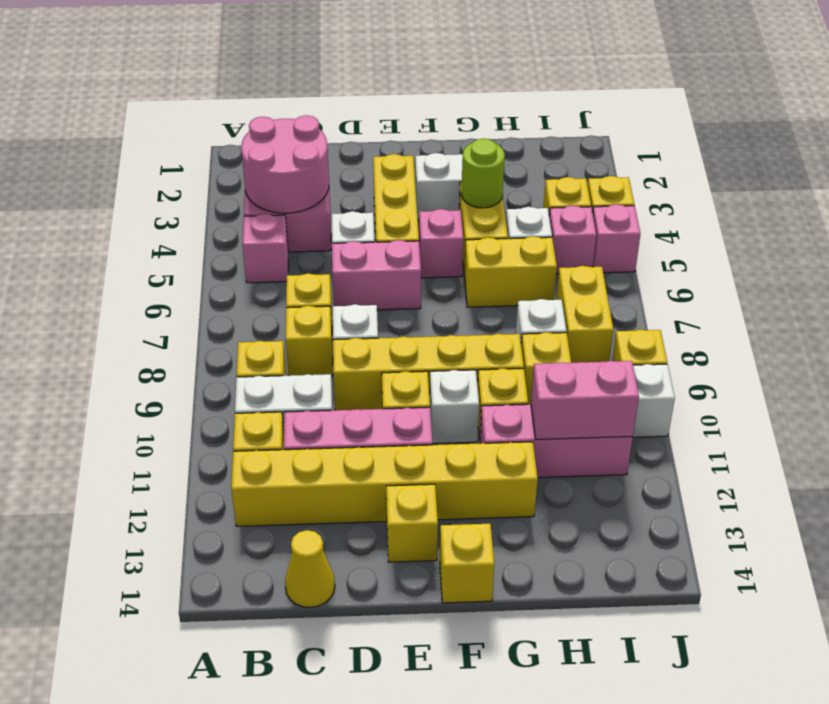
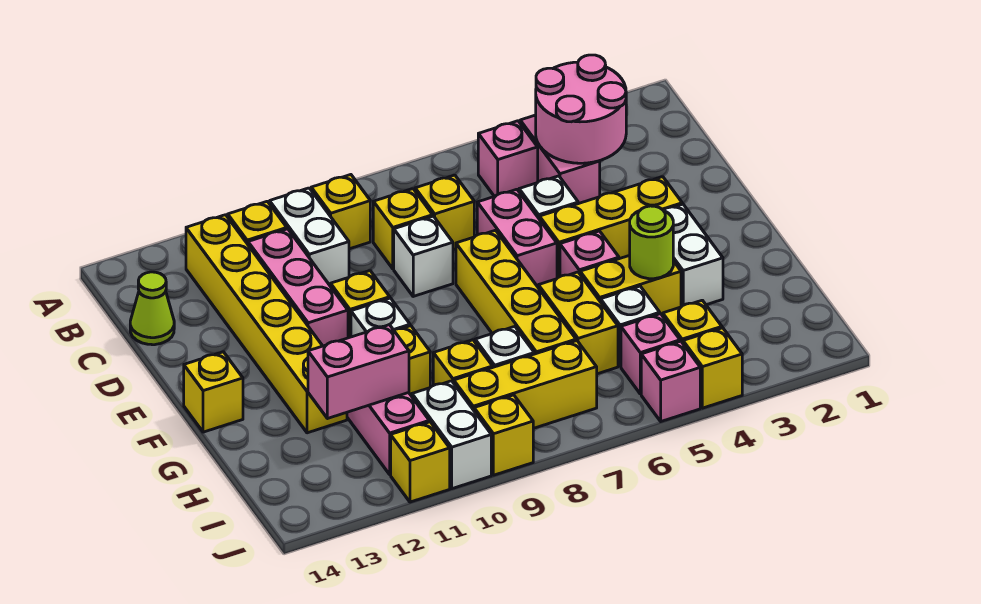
yellow cone C14 level 1 -> lime cone C14 level 1
yellow brick D9:G9 level 1 -> yellow brick E7:H7 level 1
yellow brick E13 level 1 -> yellow brick J11 level 1
pink brick H11:I11 level 2 -> pink brick H11:H12 level 2
yellow brick I7:I8 level 1 -> yellow brick I7:I9 level 1

